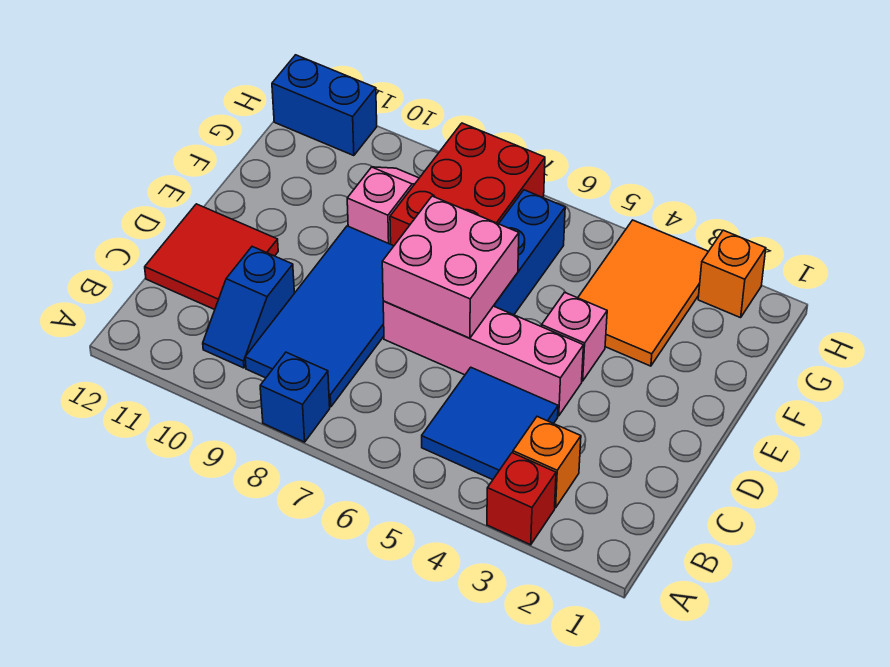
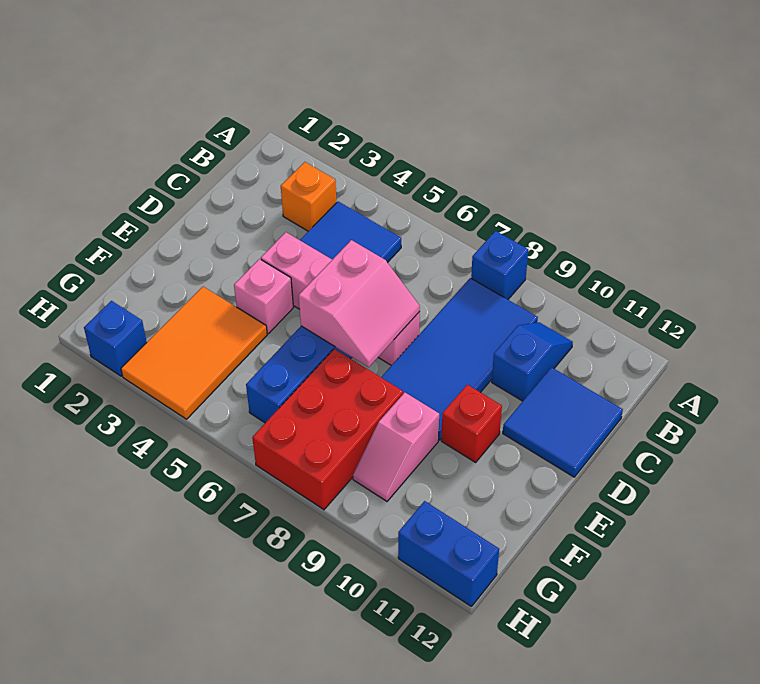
red brick A3 level 1 -> red brick E10 level 1
red tile C11:D12 level 1 -> blue tile C11:D12 level 1
pink brick D6:E7 level 2 -> pink slope D6:E7 level 2 top 6
orange brick H2 level 1 -> blue brick H2 level 1

